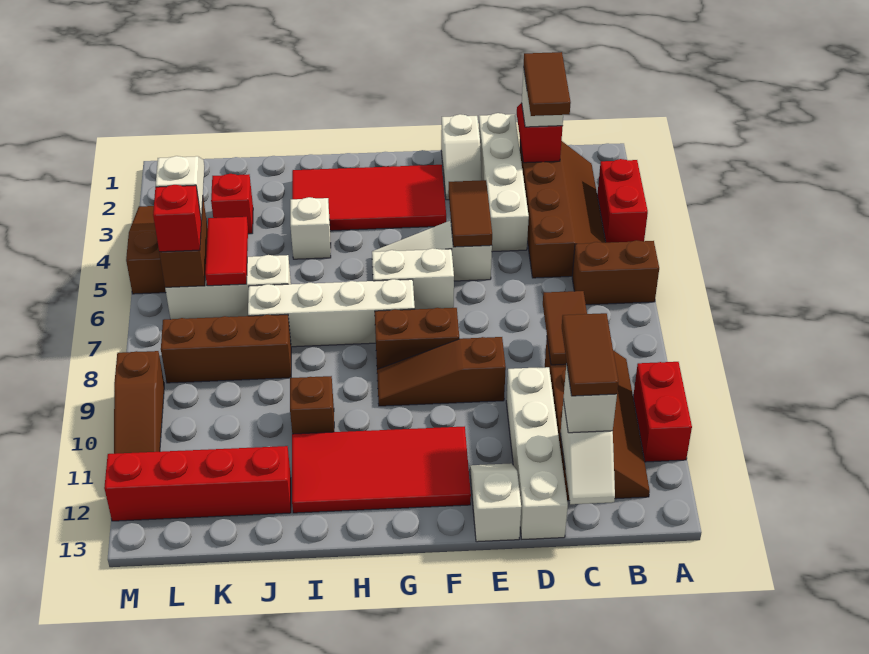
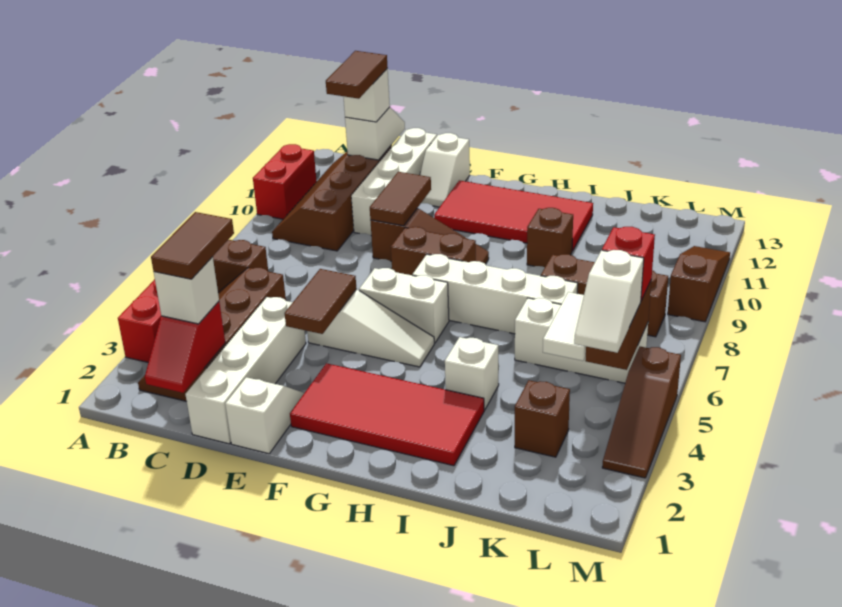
brown tile C8:C9 level 2 -> brown tile E9:E10 level 2
red brick J12:M12 level 1 -> none
red brick K3 level 1 -> brown brick K3 level 1
red tile K5:K6 level 2 -> white tile K5:K6 level 2

